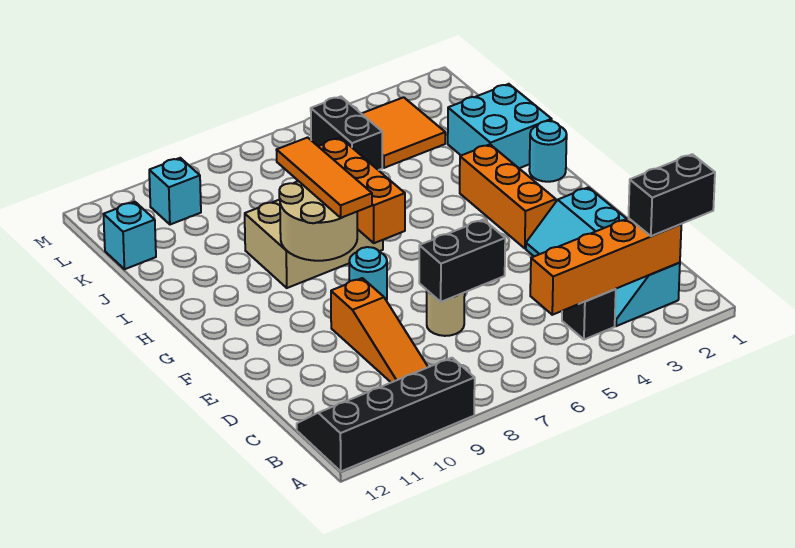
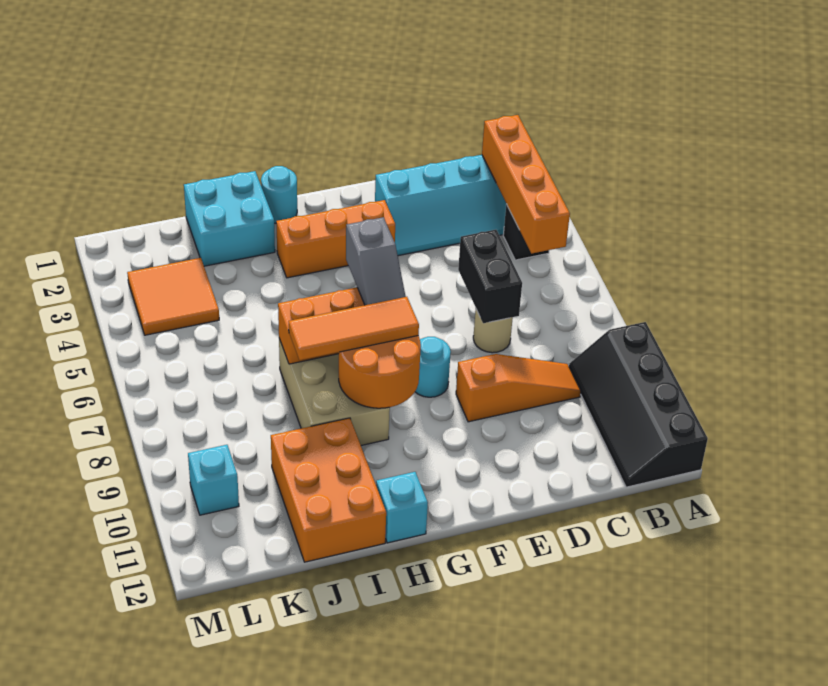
black brick B1:B2 level 3 -> none
none -> grey slope G6:G7 level 3 top 6
tan round brick G8:H9 level 2 -> orange round brick G8:H9 level 2
none -> orange brick I10:J12 level 1
black brick K5:L5 level 1 -> none
cyan brick K12 level 1 -> cyan brick H12 level 1

